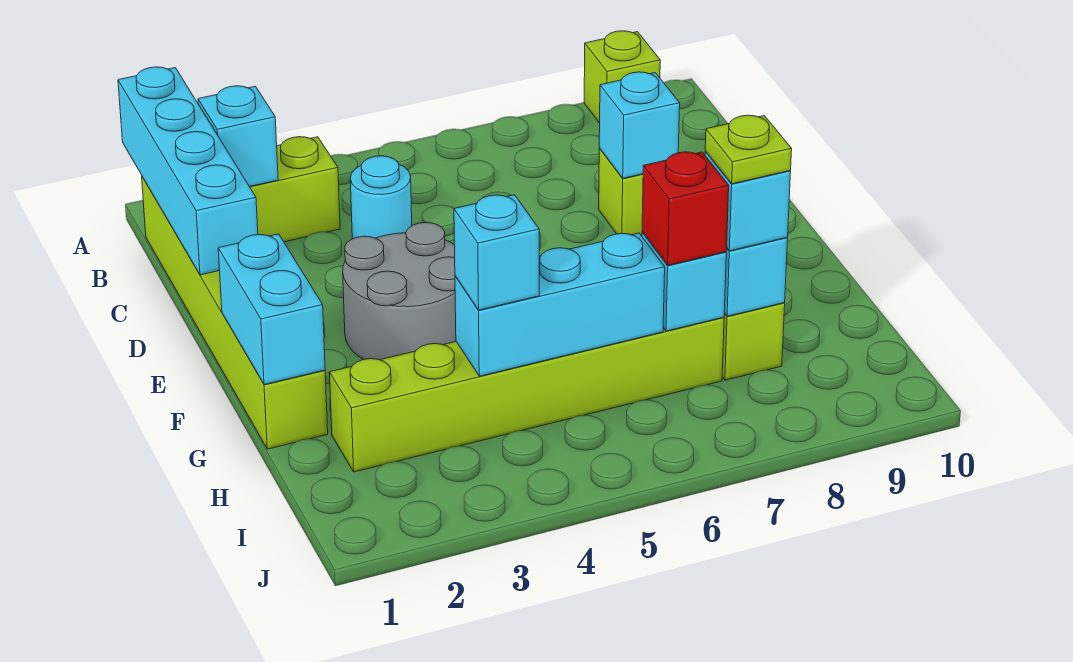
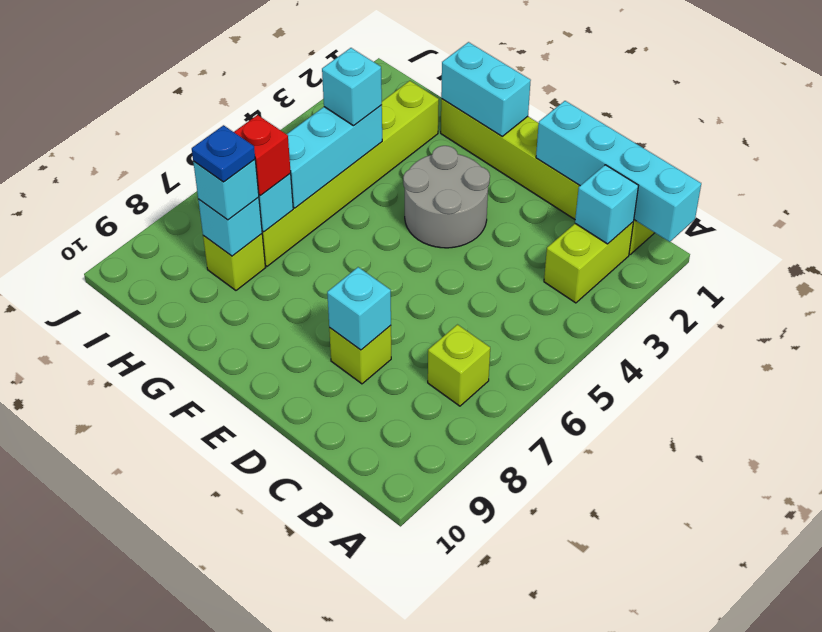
lime brick A9 level 1 -> lime brick B7 level 1
cyan round brick C4 level 1 -> none
lime plate H8 level 4 -> blue plate H8 level 4

